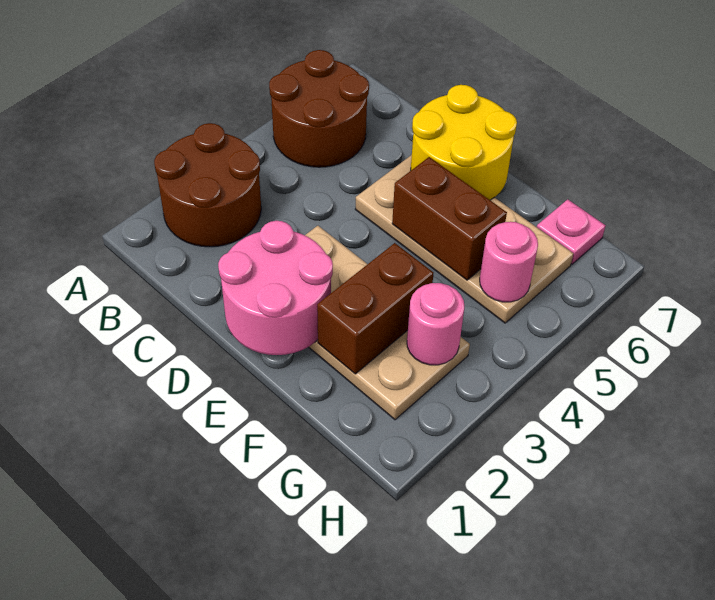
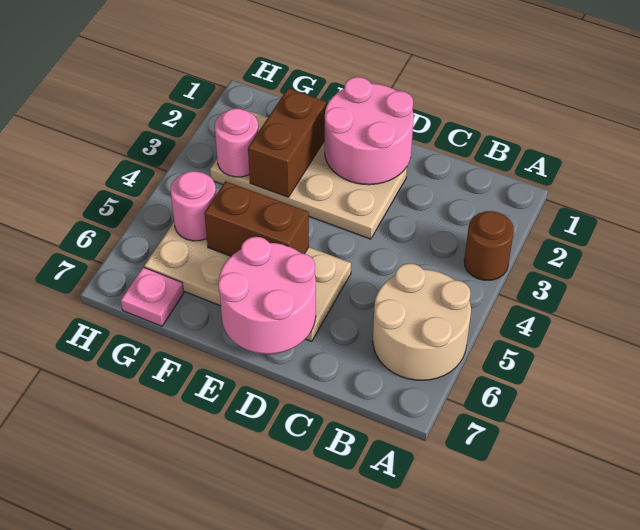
brown round brick A2:B3 level 1 -> brown round brick A3 level 1
brown round brick A5:B6 level 1 -> tan round brick A5:B6 level 1
yellow round brick D6:E7 level 2 -> pink round brick D6:E7 level 2

